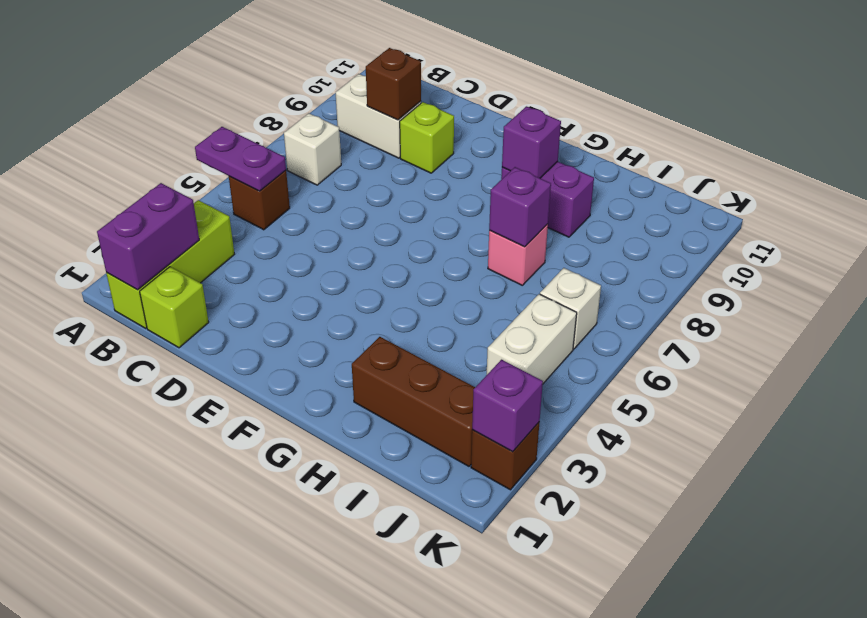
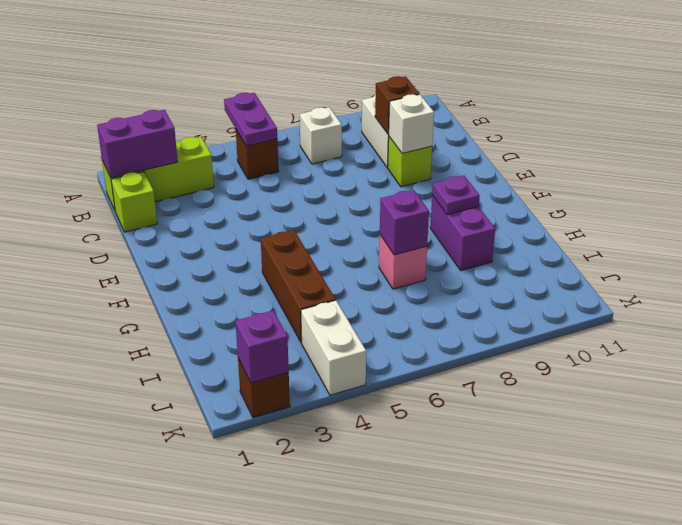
purple brick G9 level 2 -> purple plate G9 level 2
brown brick H2:J2 level 1 -> brown brick G4:I4 level 1
white brick J4:J5 level 1 -> white brick J4:K4 level 1
white brick J6 level 1 -> white brick D9 level 2

